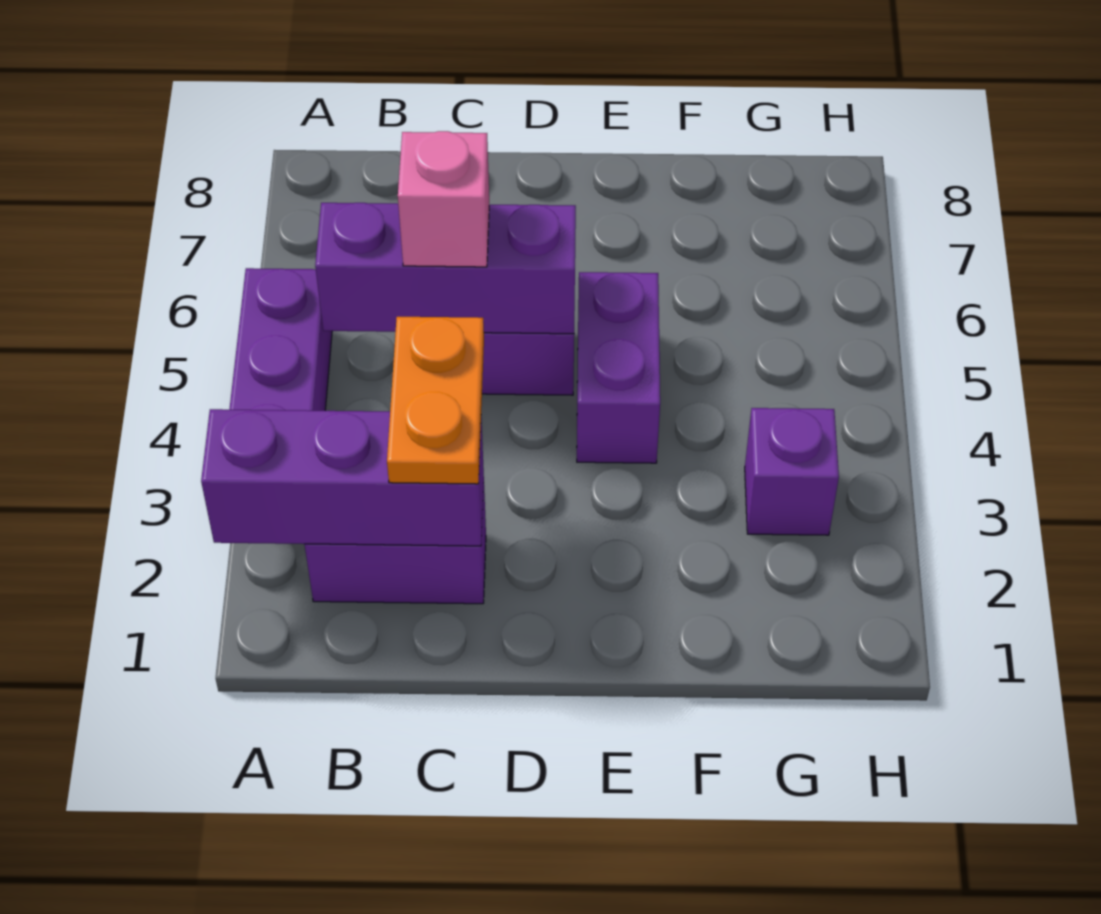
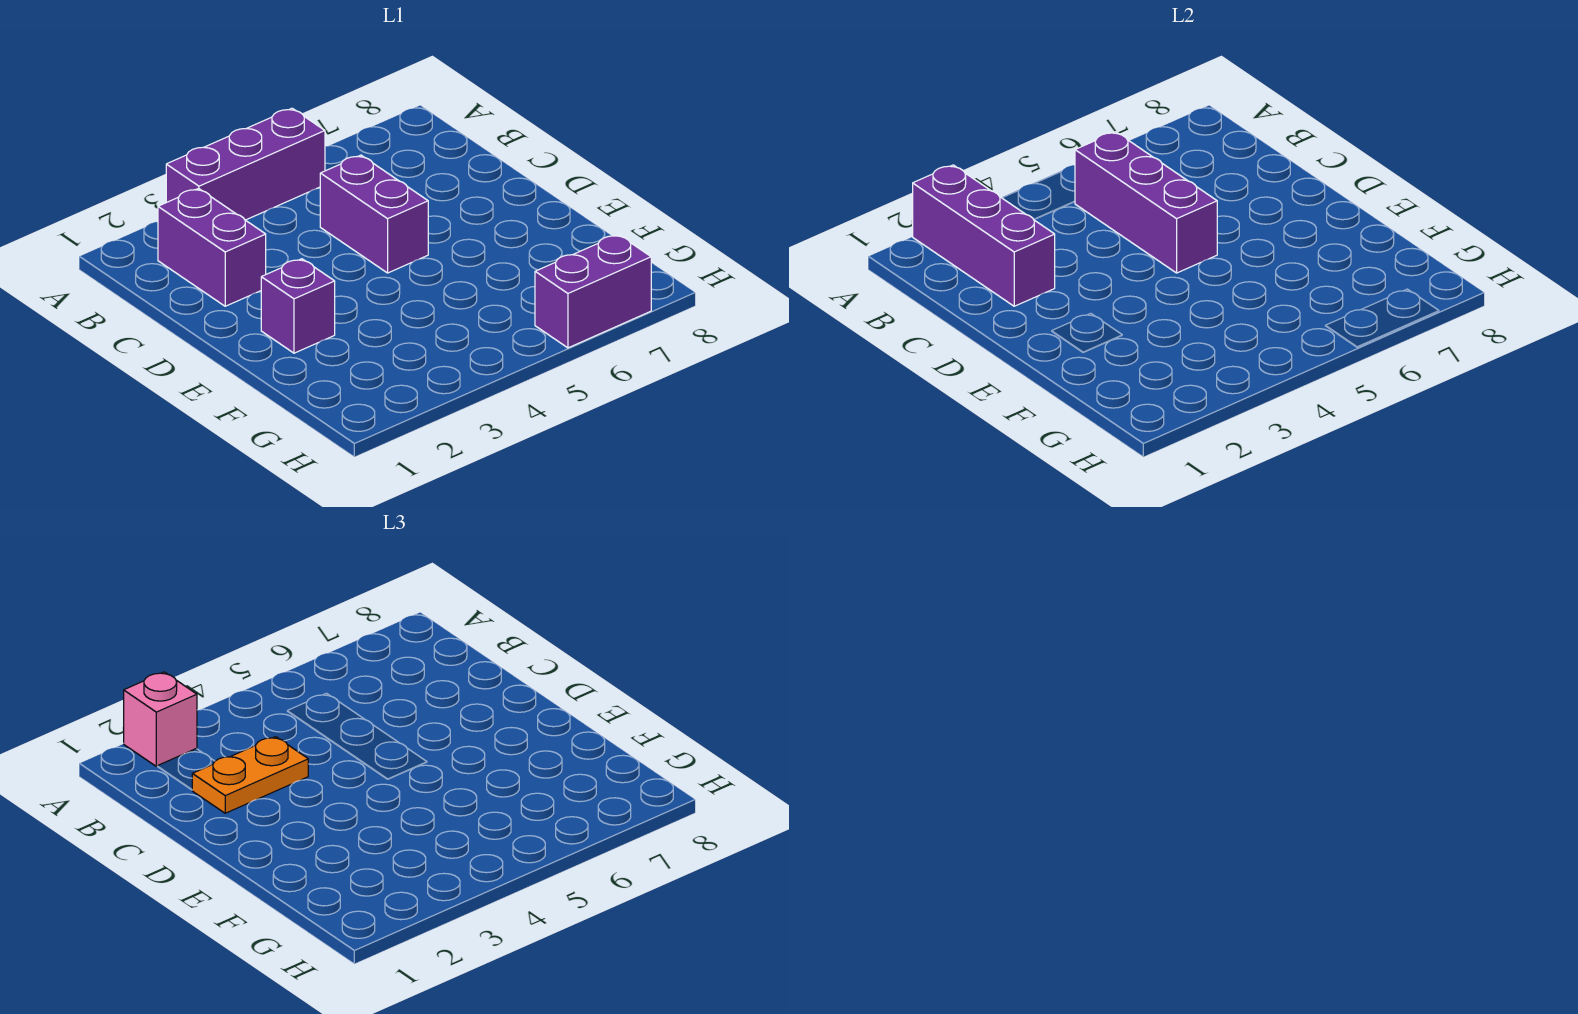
pink brick C5 level 3 -> pink brick A2 level 3
purple brick E4:E5 level 1 -> purple brick H6:H7 level 1
purple brick G3 level 1 -> purple brick E2 level 1

